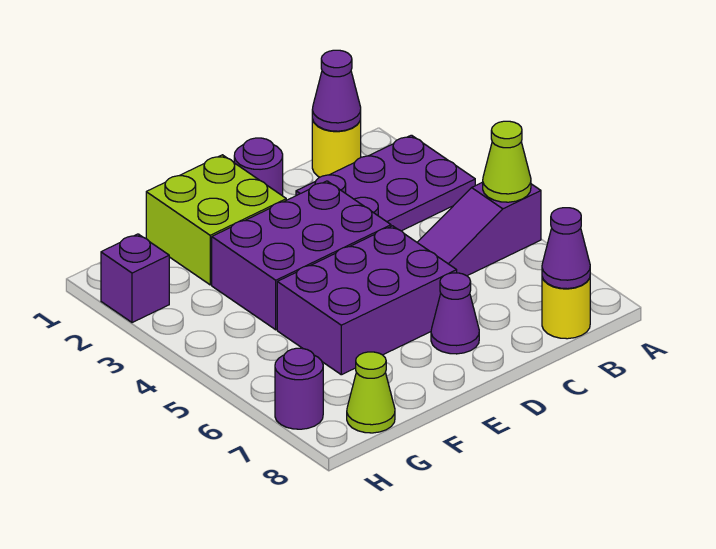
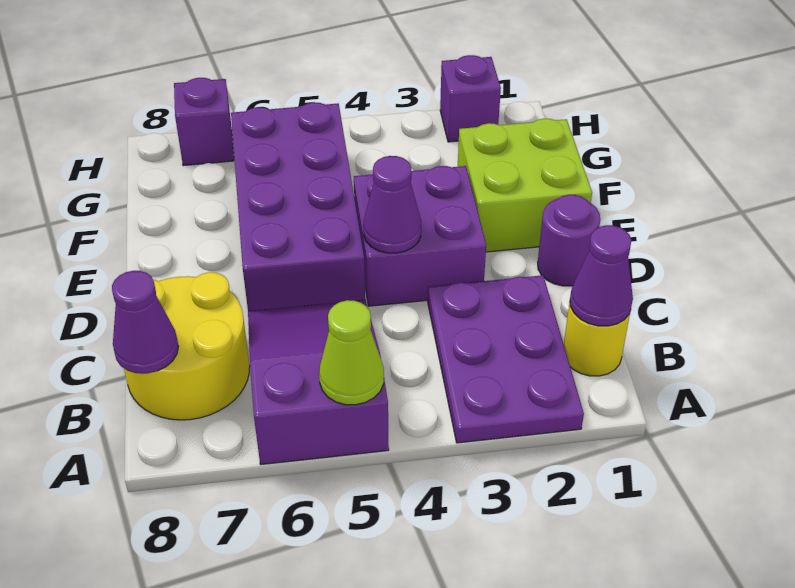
purple slope A5:C5 level 1 top A -> purple slope A5:C6 level 1 top A
yellow round brick B8 level 1 -> yellow round brick B7:C8 level 1
purple brick D3:F4 level 1 -> purple brick D3:E4 level 1
purple brick D5:F6 level 1 -> purple brick D5:G6 level 1
purple cone D7 level 1 -> purple cone D4 level 2
lime cone G8 level 1 -> none
purple round brick H7 level 1 -> purple brick H7 level 1

